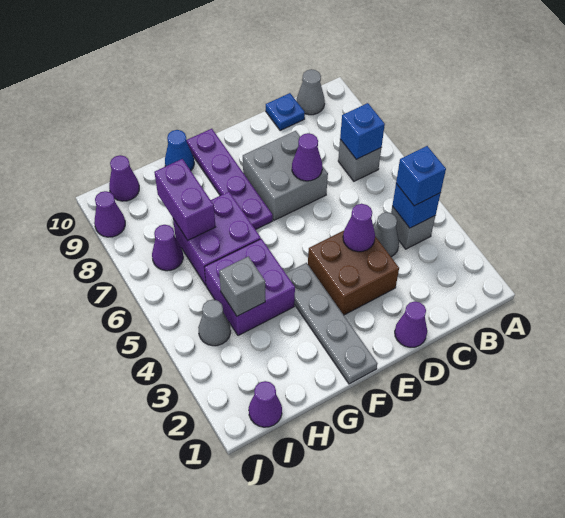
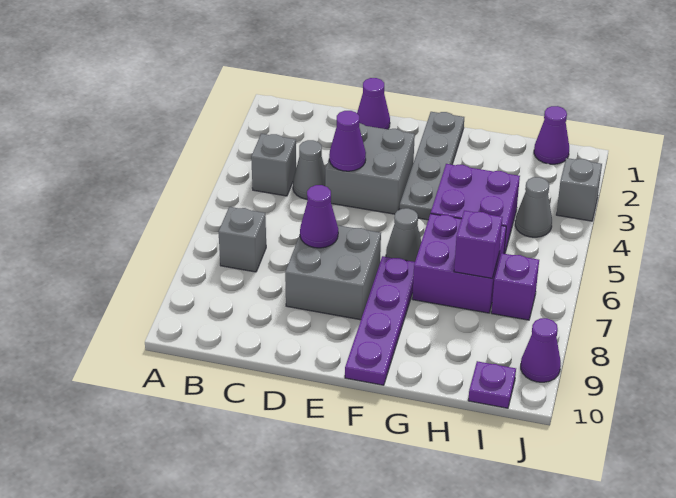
blue brick B4 level 2 -> none
blue brick B4 level 3 -> none
blue brick B7 level 2 -> none
grey cone B10 level 1 -> grey cone F6 level 1
blue plate C10 level 1 -> none
brown brick D3:E4 level 1 -> grey brick D3:E4 level 1
blue cone G10 level 1 -> none
grey brick H4 level 2 -> grey brick J3 level 1
purple brick H7:H8 level 2 -> purple brick H7 level 2
purple cone I7 level 1 -> purple brick I7 level 1
purple cone I10 level 1 -> purple plate I10 level 1

